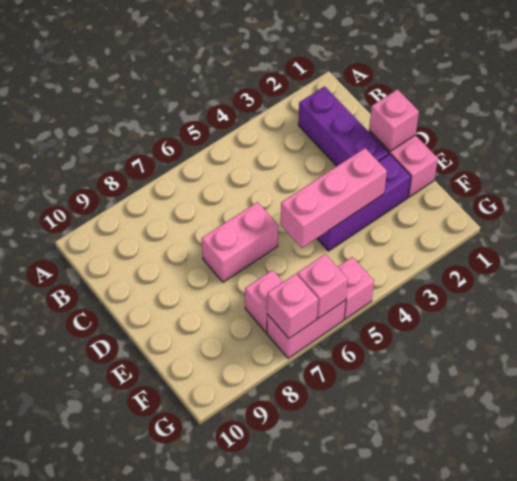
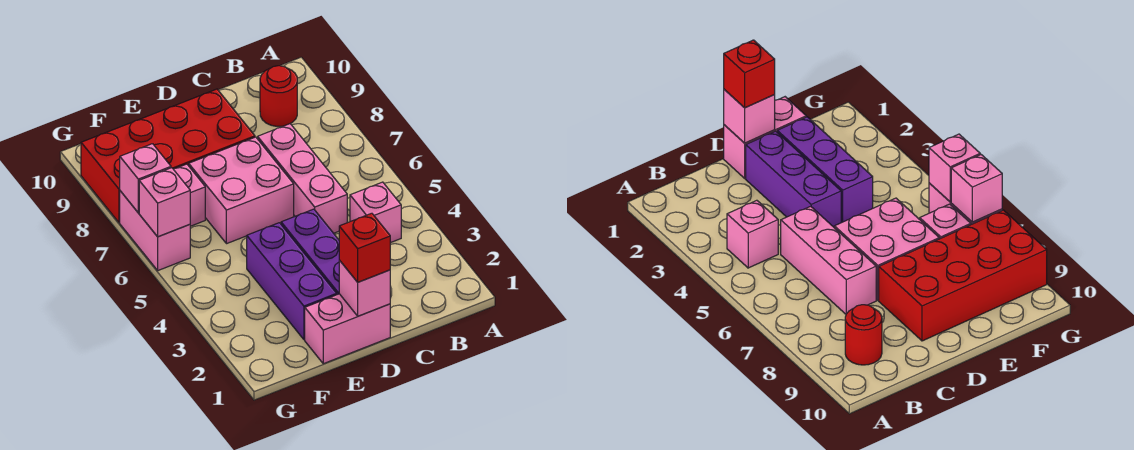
purple brick B2:D2 level 1 -> purple brick D2:D4 level 1
none -> red round brick B9 level 1
none -> red brick D1 level 3
pink brick D6:D7 level 1 -> pink brick D6:E7 level 1
none -> red brick D8:G9 level 1
pink brick E3:E5 level 2 -> pink brick C5:C7 level 1
pink brick G5 level 1 -> pink brick B4 level 1

